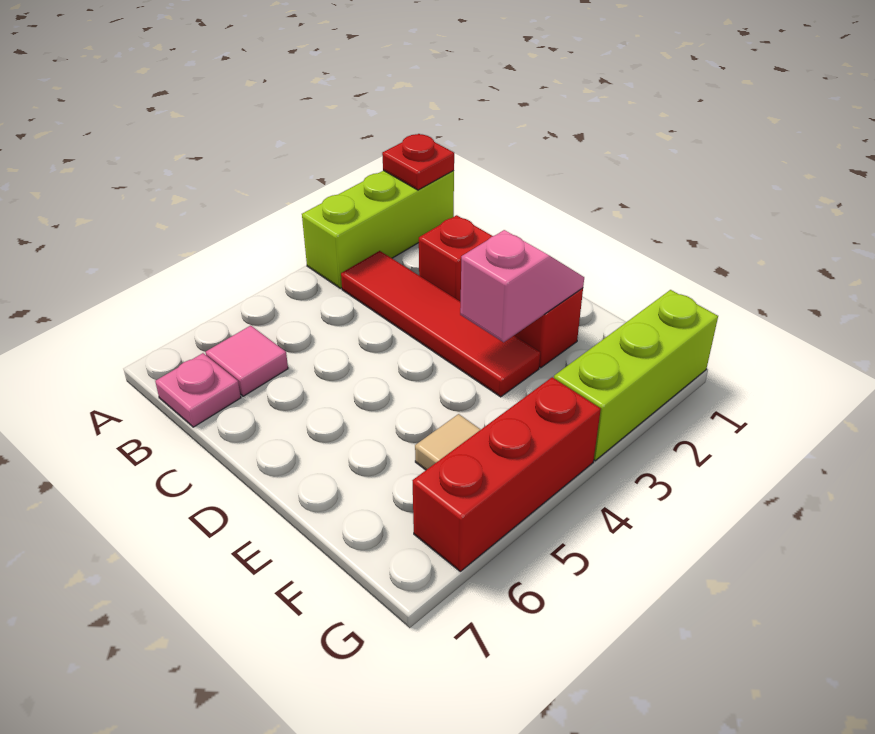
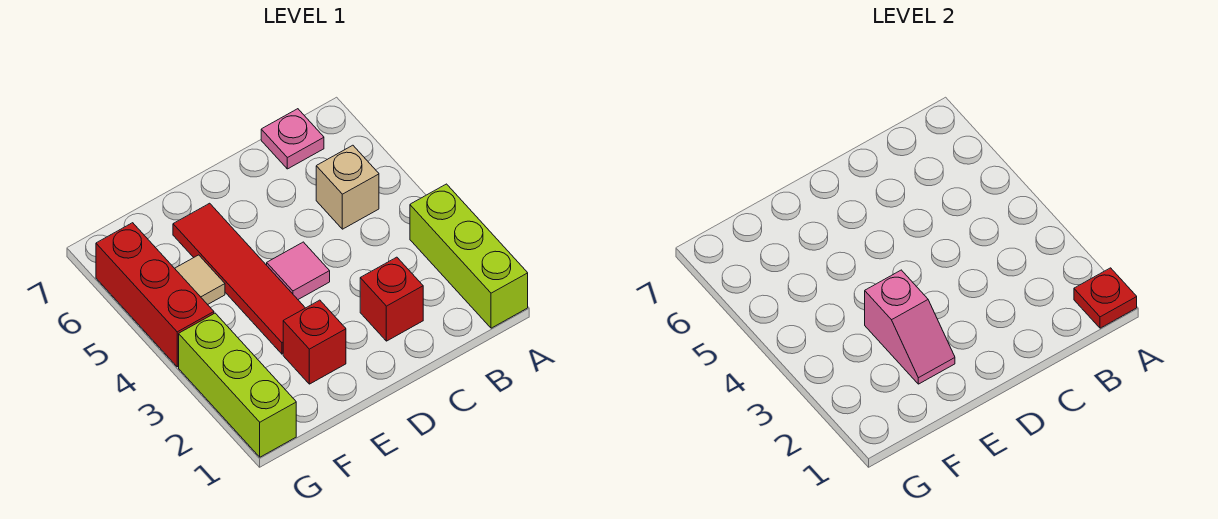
red tile B3:E3 level 1 -> red tile E3:E6 level 1
none -> tan brick B5 level 1
pink tile B6 level 1 -> pink tile D4 level 1

